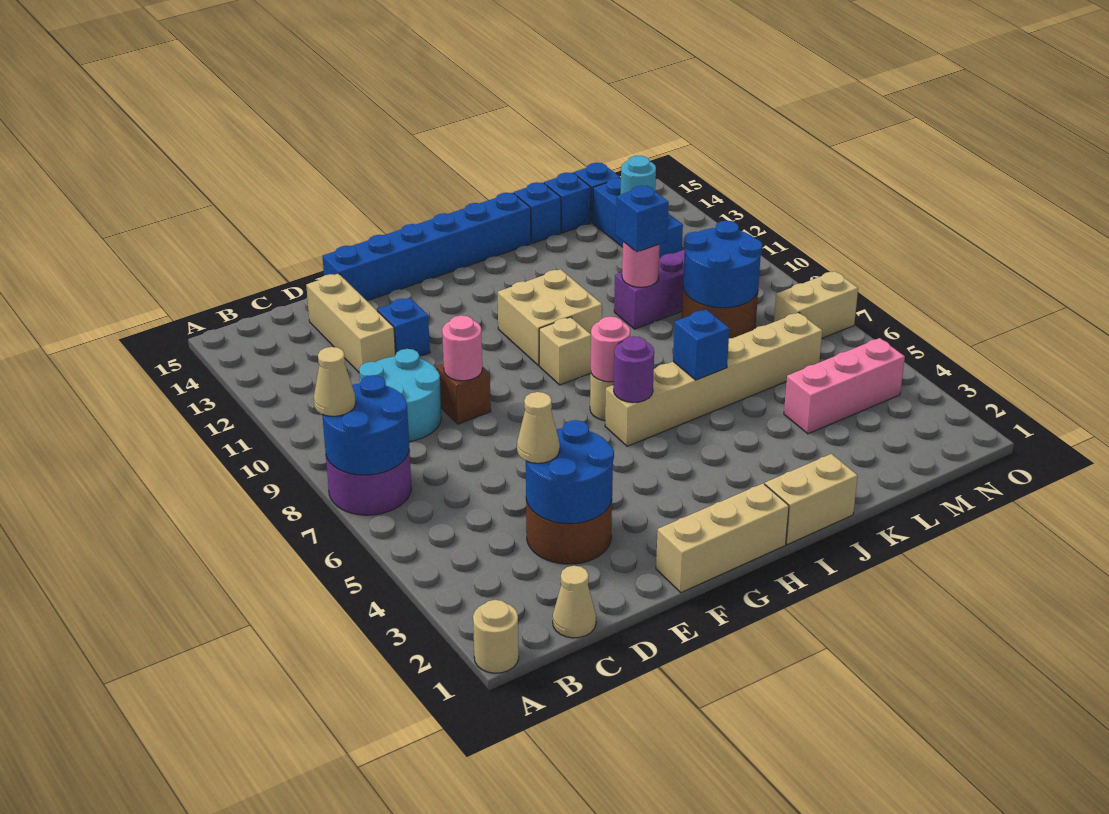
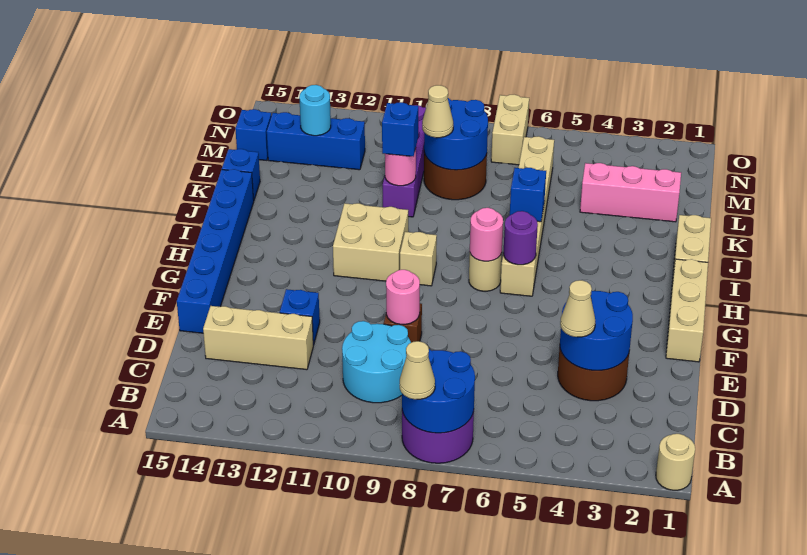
tan cone C1 level 1 -> tan cone L9 level 3
pink brick L4:N4 level 1 -> pink brick L2:L4 level 1
blue brick L15 level 1 -> none

